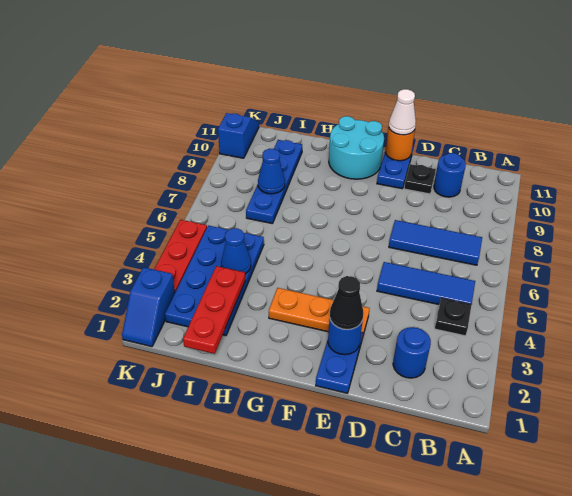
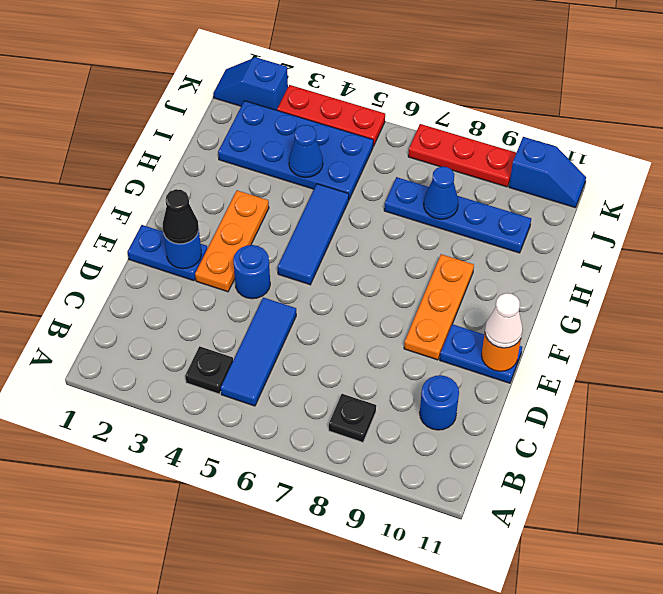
blue tile B7:D7 level 1 -> blue tile F5:H5 level 1
blue round brick C2 level 1 -> blue round brick E4 level 1
black plate D10 level 1 -> black plate B8 level 1
none -> orange plate E9:G9 level 1
cyan round brick F10:G11 level 1 -> none
red plate I1:I3 level 2 -> red plate K7:K9 level 1

